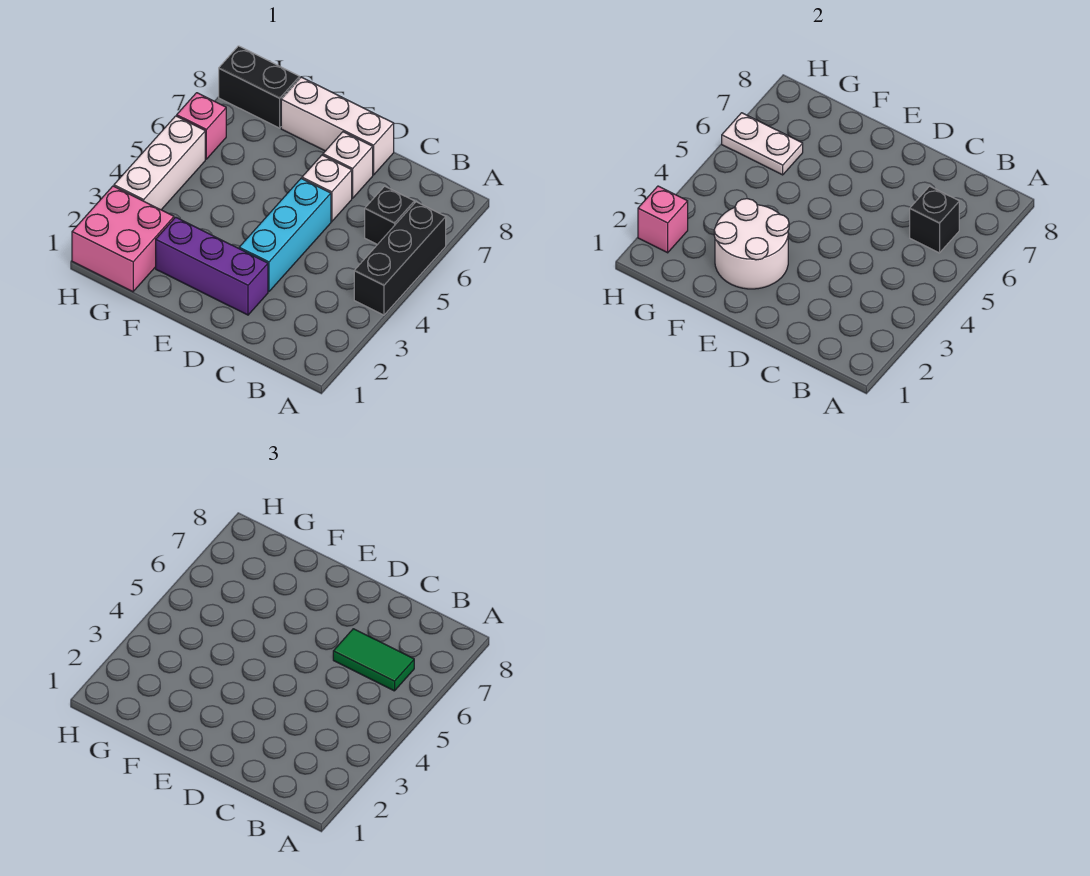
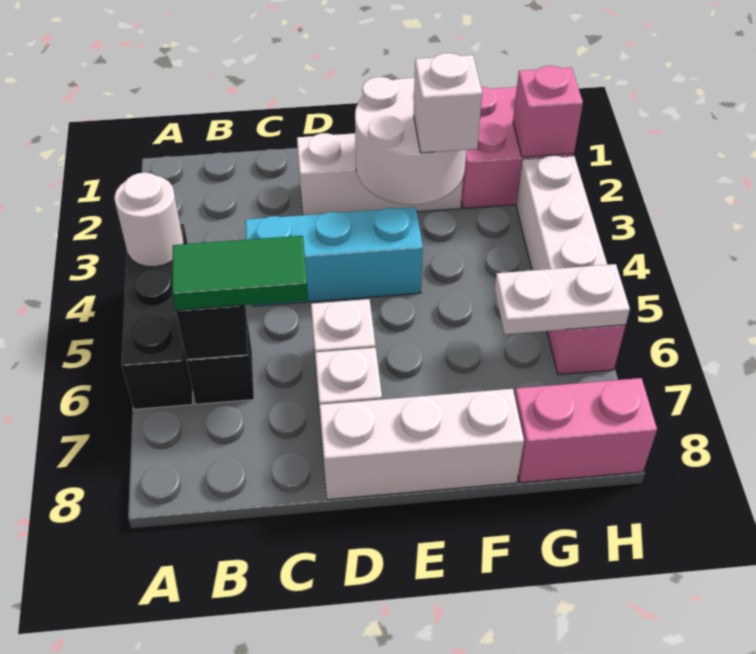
none -> white round brick A4 level 2
purple brick D2:F2 level 1 -> white brick D2:F2 level 1
cyan brick D3:D5 level 1 -> cyan brick C4:E4 level 1
none -> white brick F3 level 3
black brick G8:H8 level 1 -> pink brick G8:H8 level 1

